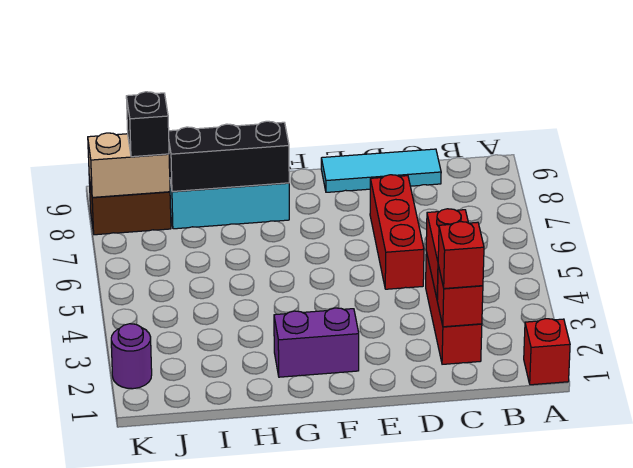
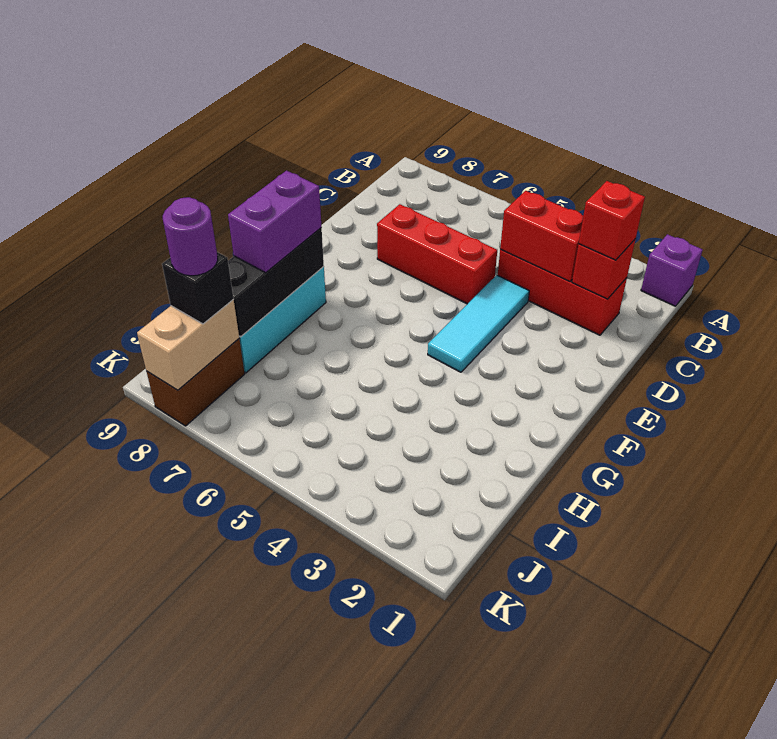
red brick A1 level 1 -> purple brick A1 level 1
cyan tile C9:E9 level 1 -> cyan tile D4:F4 level 1
purple brick F2:G2 level 1 -> purple brick G8:H8 level 3
purple round brick K2 level 1 -> purple round brick J8 level 4

